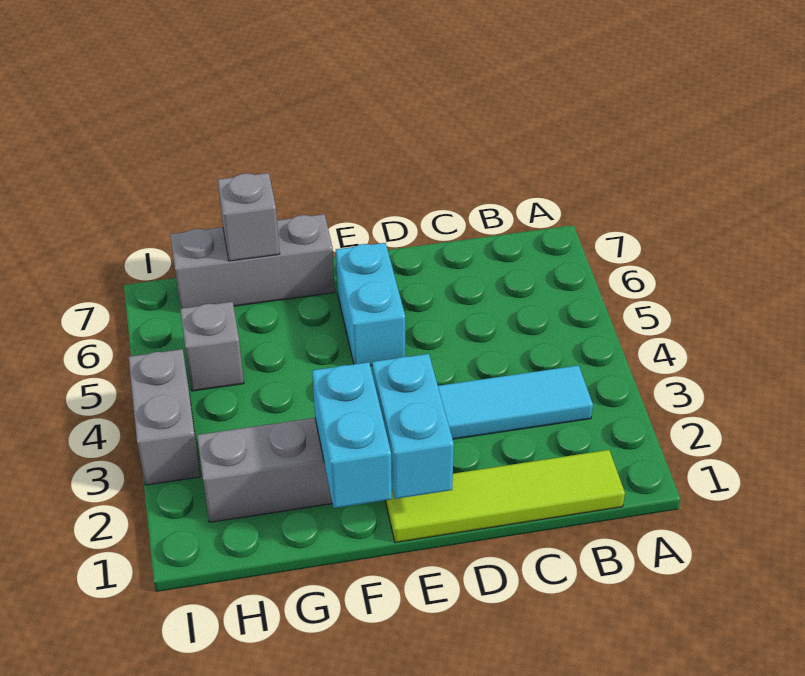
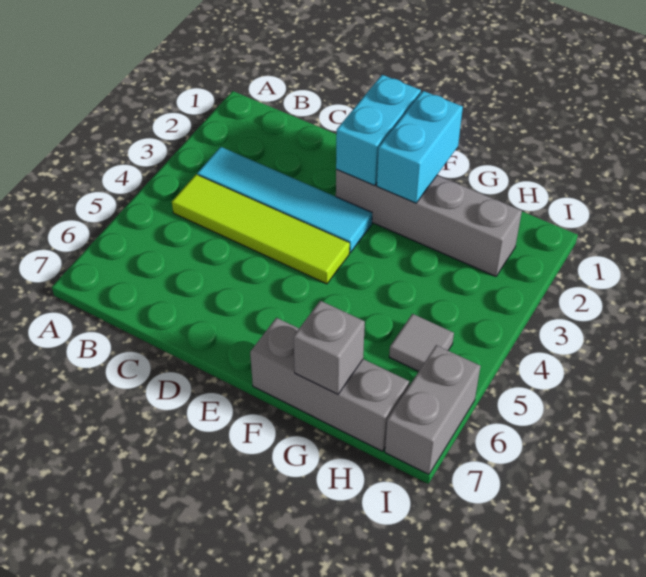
lime tile B1:E1 level 1 -> lime tile B4:E4 level 1
cyan brick E5:E6 level 1 -> none
grey brick H5 level 1 -> grey tile H5 level 1
grey brick I3:I4 level 1 -> grey brick I6:I7 level 1

